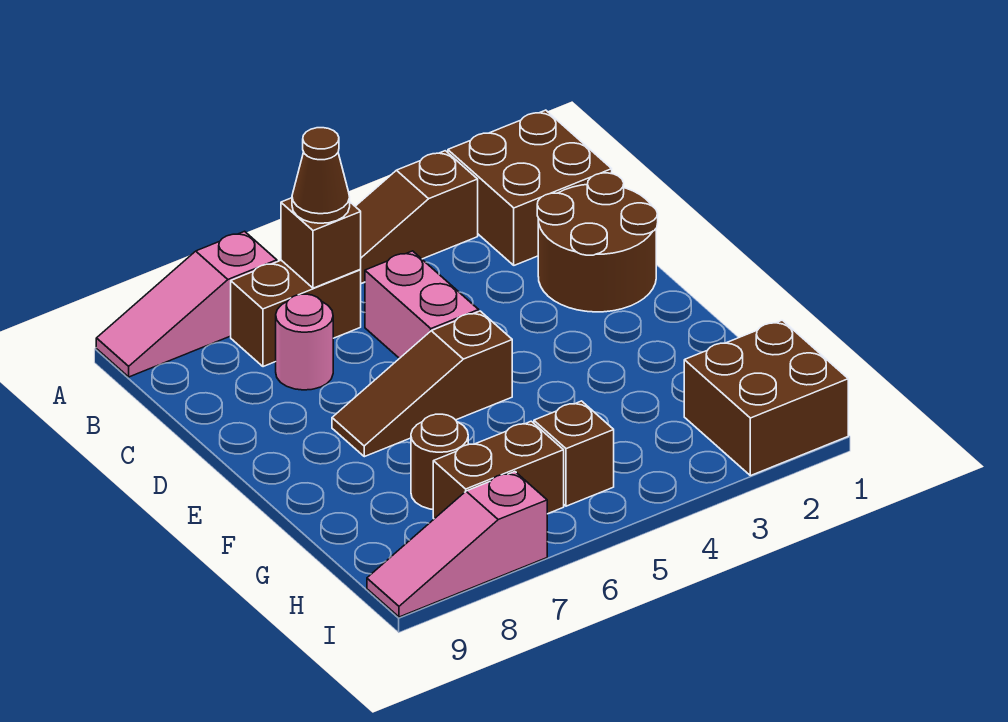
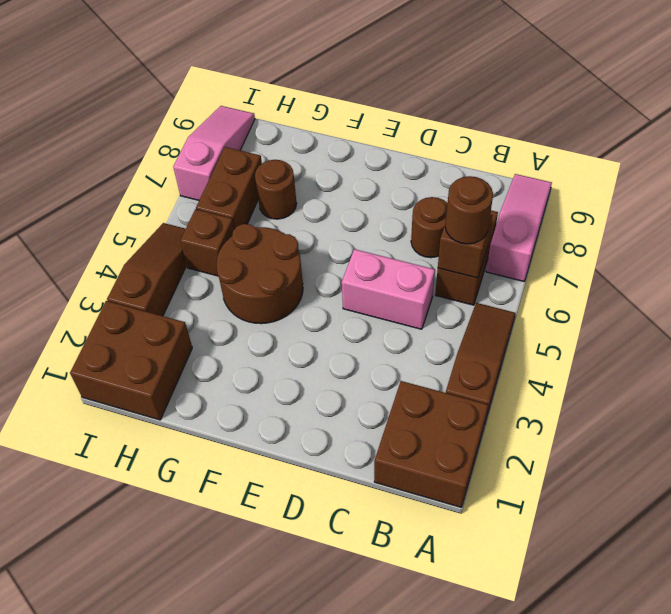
brown cone B6 level 3 -> brown round brick B6 level 3
brown round brick C1:D2 level 1 -> brown round brick F4:G5 level 1
pink round brick C7 level 1 -> brown round brick C7 level 1
brown slope E5:E7 level 1 top 5 -> brown slope I3:I5 level 1 top 3

